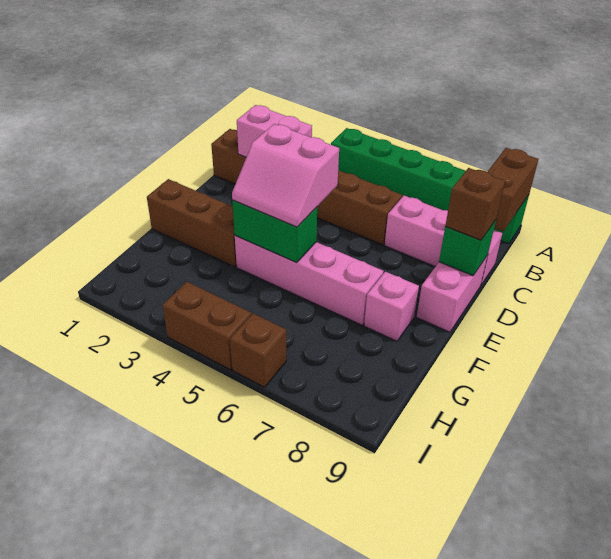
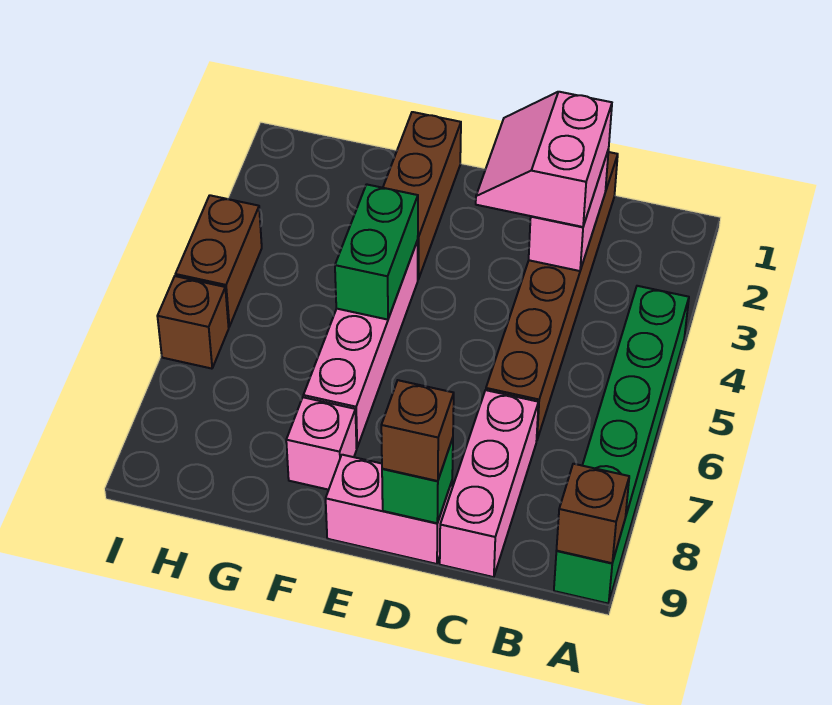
brown brick A9:B9 level 2 -> brown brick A9 level 2
pink slope E4:F5 level 3 top E -> pink slope C2:D3 level 3 top C

